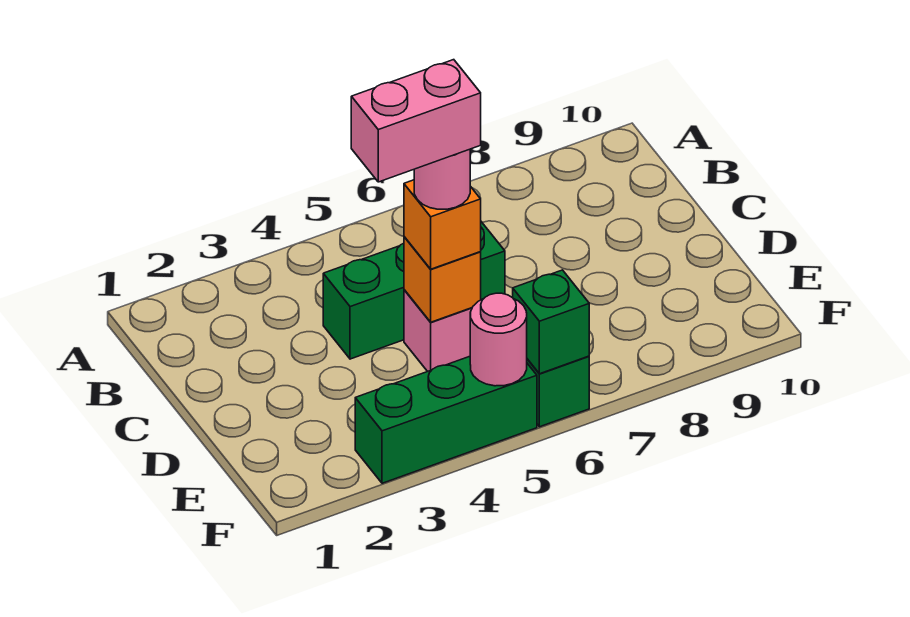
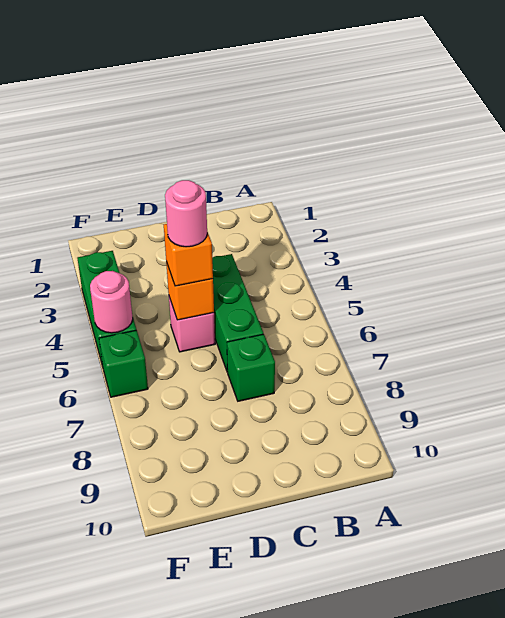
pink brick D4:D5 level 5 -> none
green brick F6 level 2 -> green brick C7 level 1

